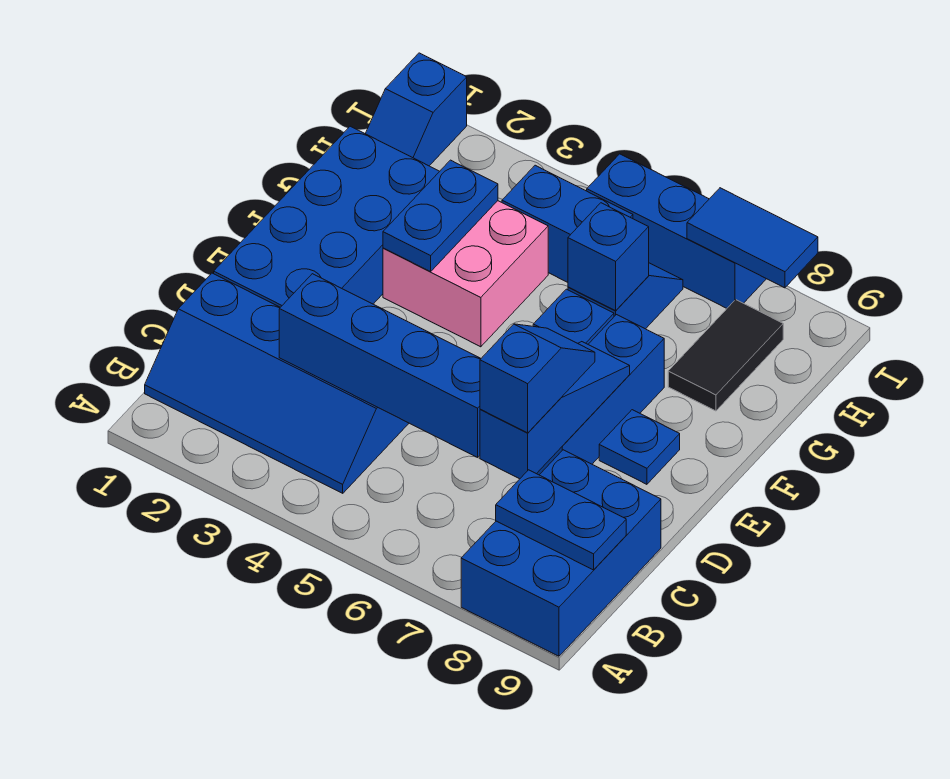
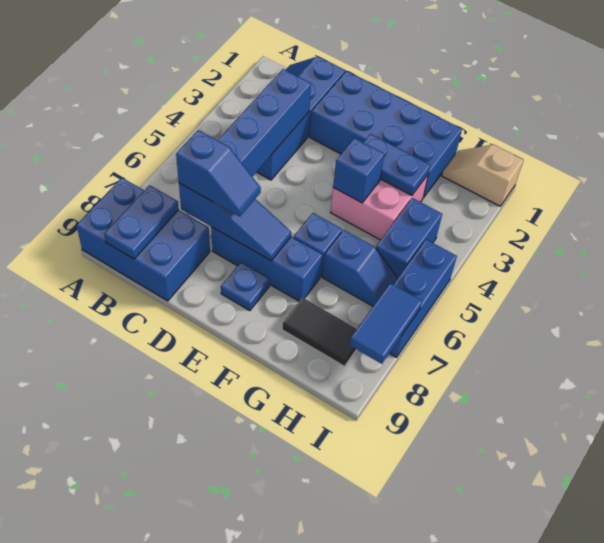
blue brick G6 level 2 -> blue brick F4 level 2
blue slope H1:I1 level 1 top I -> tan slope H1:I1 level 1 top I

